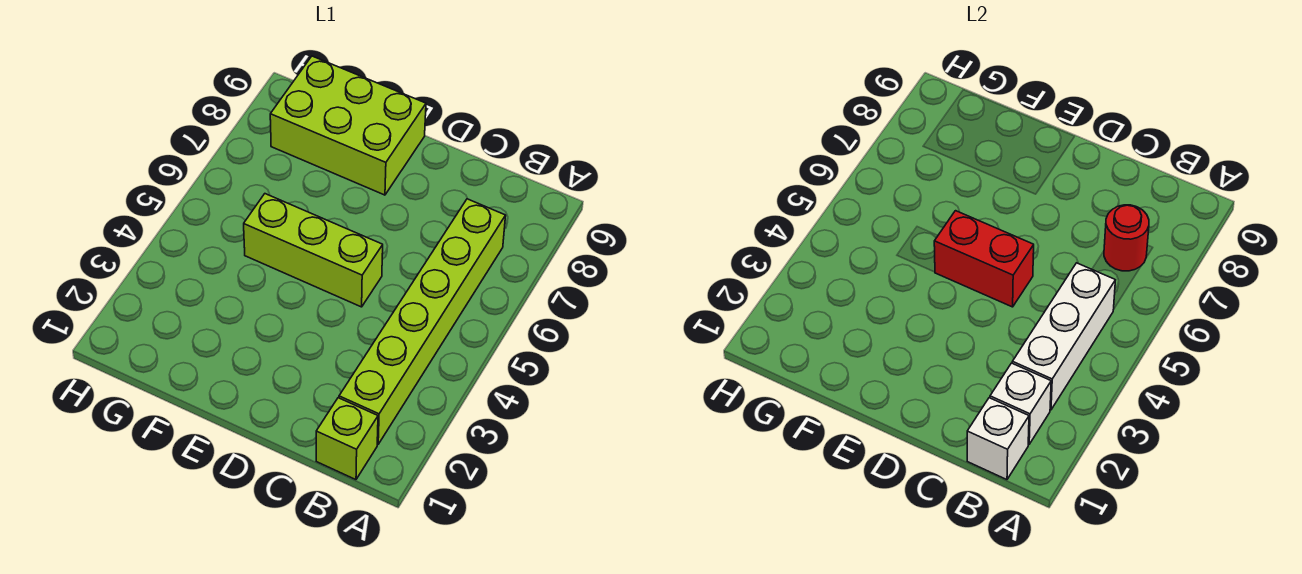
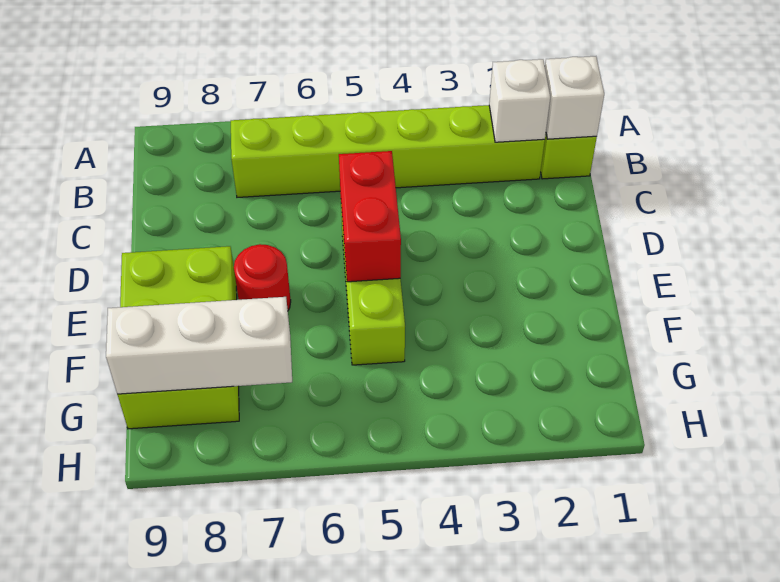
white brick B3:B5 level 2 -> white brick G7:G9 level 2
red round brick B7 level 2 -> red round brick E7 level 1

